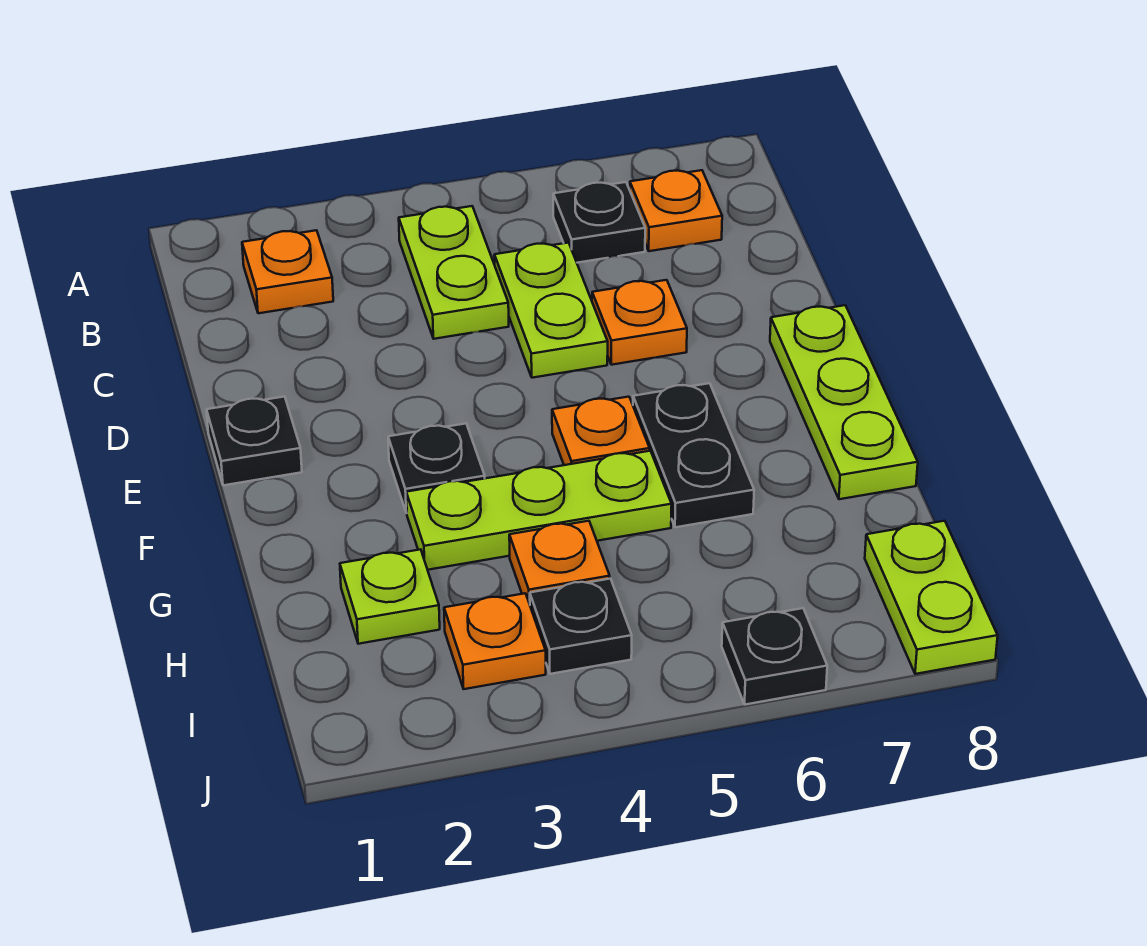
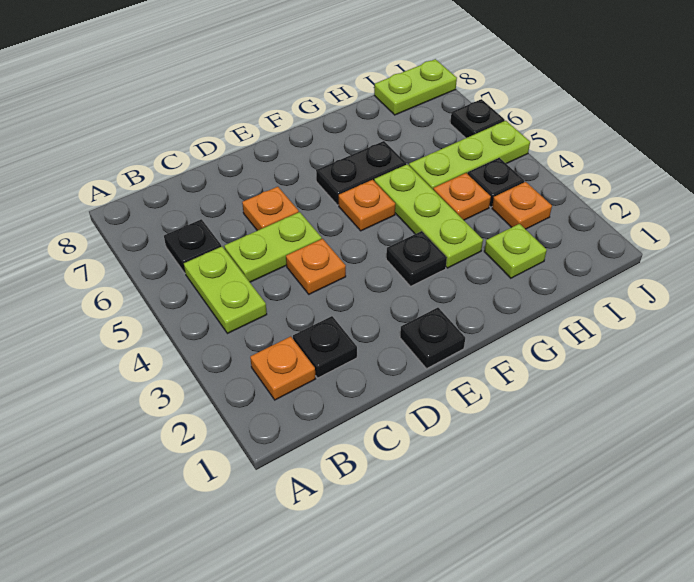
lime plate B4:C4 level 1 -> lime plate B4:B5 level 1
orange plate B7 level 1 -> orange plate D4 level 1
none -> black plate C2 level 1
lime plate E8:G8 level 1 -> lime plate H5:J5 level 1

